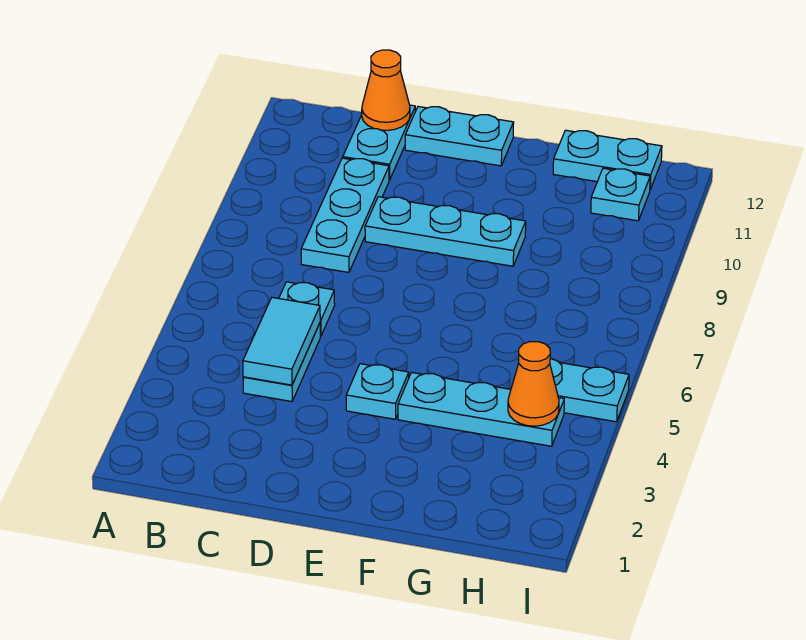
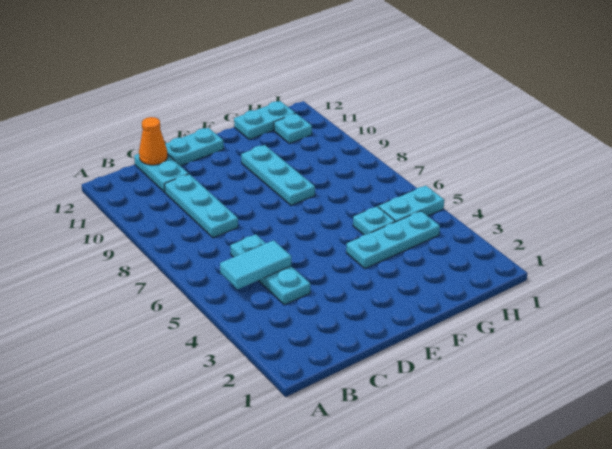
cyan tile C4:C5 level 2 -> cyan tile B5:C5 level 2
cyan plate D9:F9 level 1 -> cyan plate F8:F10 level 1
cyan plate E4 level 1 -> cyan plate G5 level 1
orange cone H4 level 2 -> none

